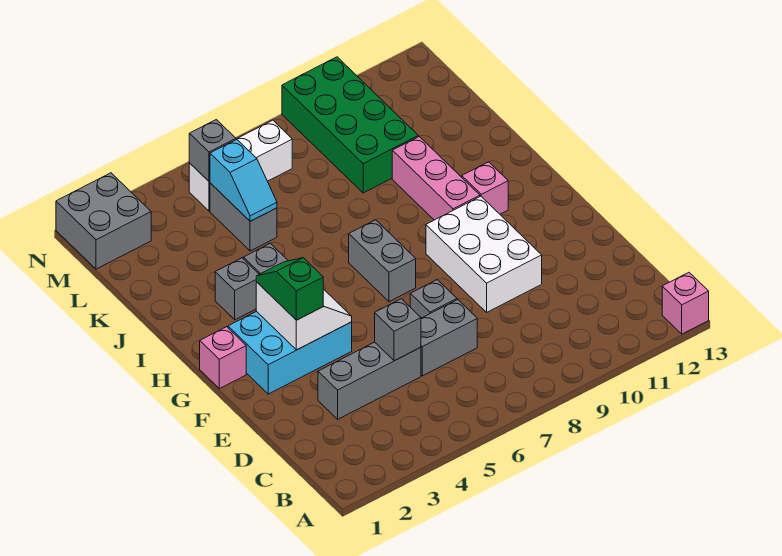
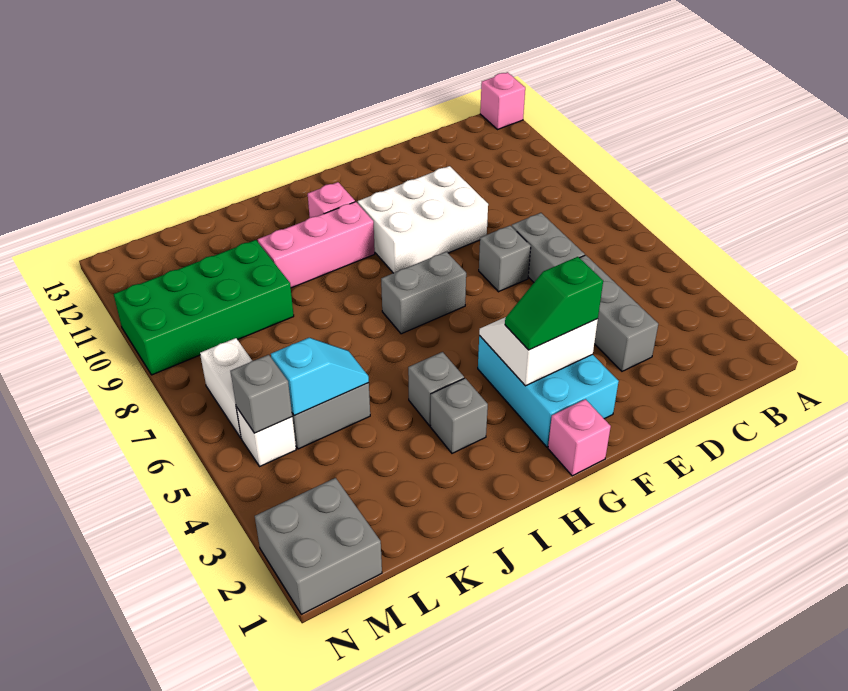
grey brick D5 level 2 -> none

